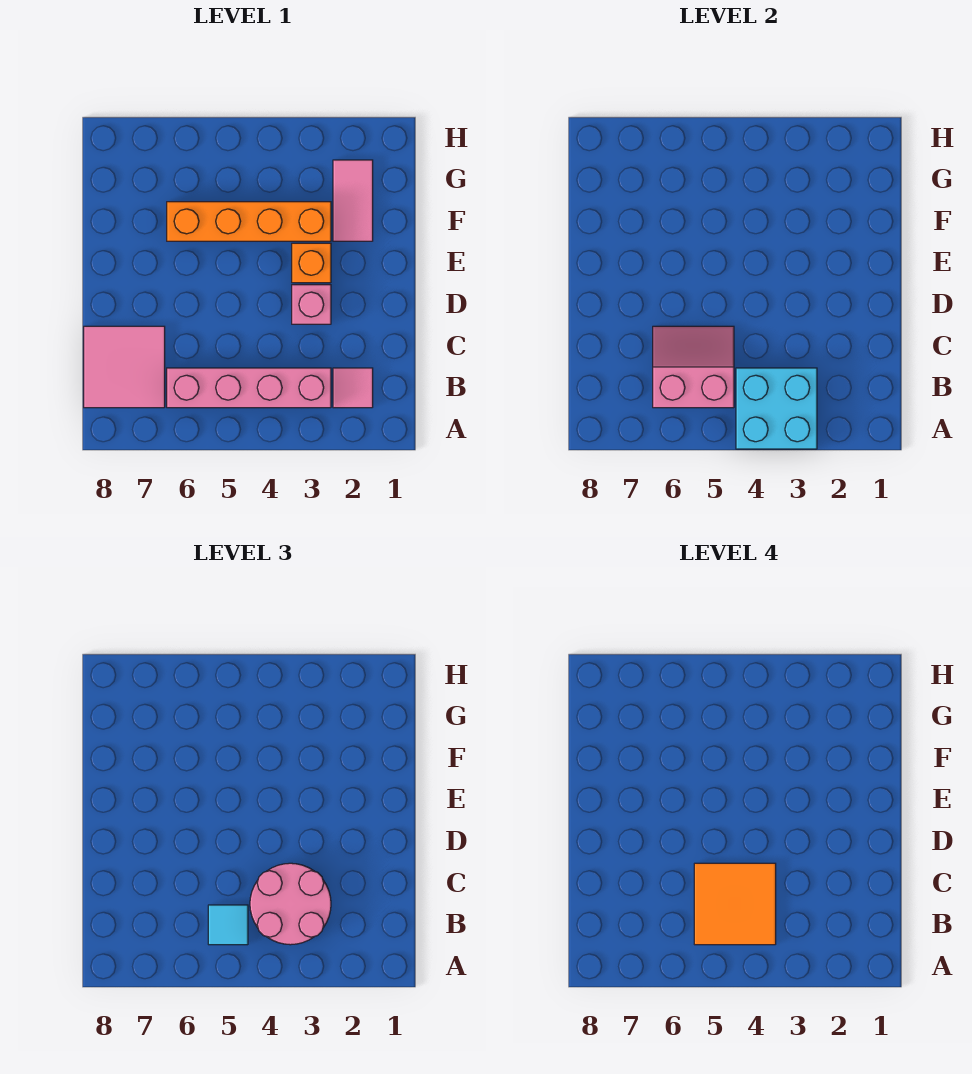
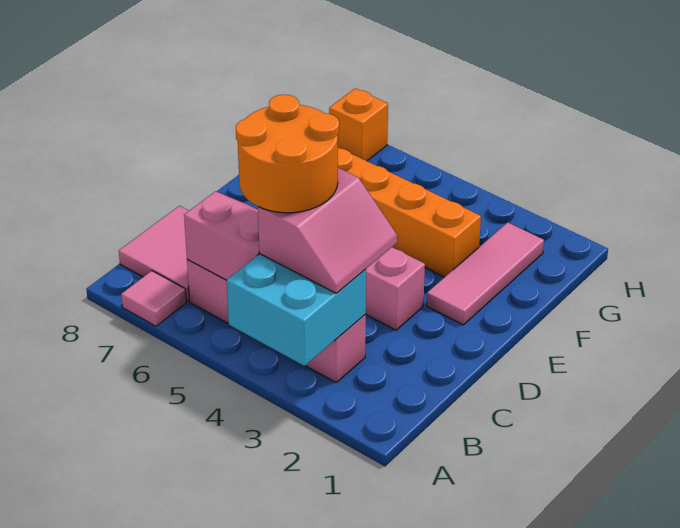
pink tile B2 level 1 -> pink tile A7 level 1
pink round brick B3:C4 level 3 -> pink slope B3:C4 level 3 top 4
orange tile B4:C5 level 4 -> orange round brick B4:C5 level 4
cyan tile B5 level 3 -> none
orange brick E3 level 1 -> orange brick H7 level 1
pink tile F2:G2 level 1 -> pink tile E2:G2 level 1

